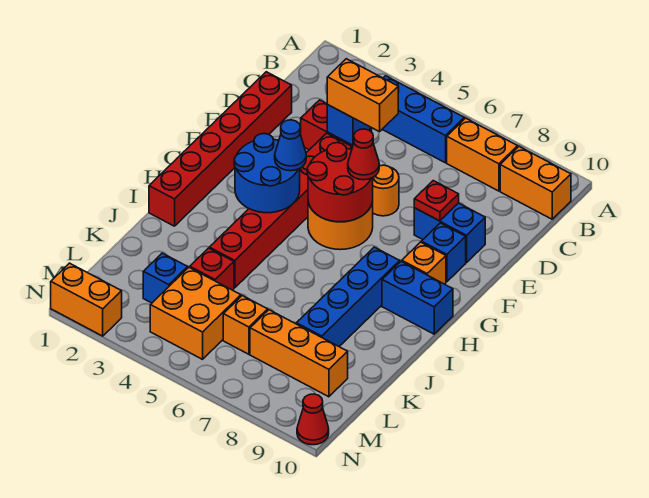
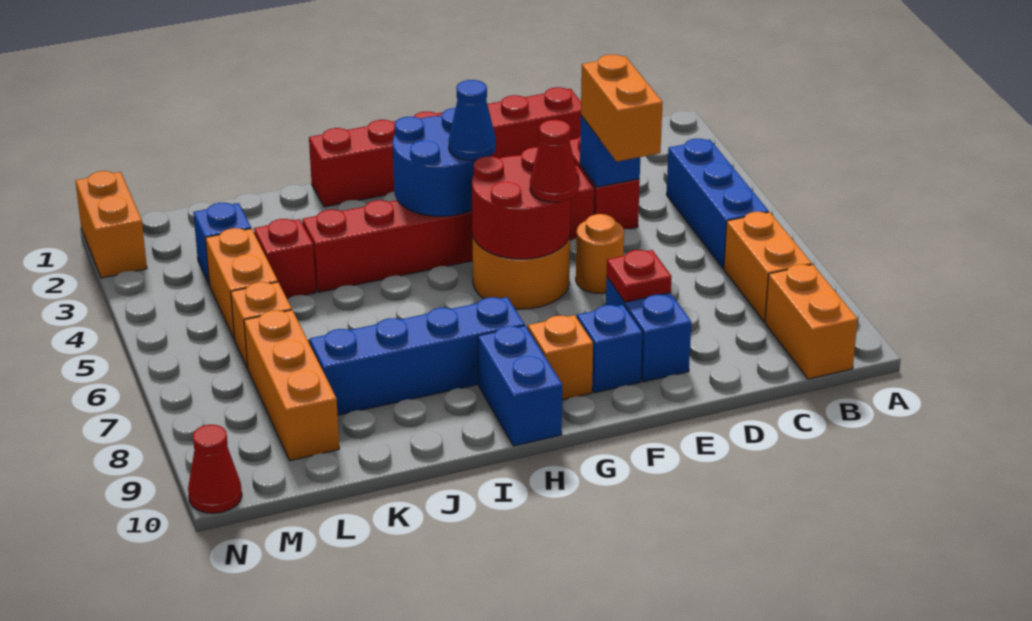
orange brick L4:M5 level 1 -> orange brick L4:L5 level 1

